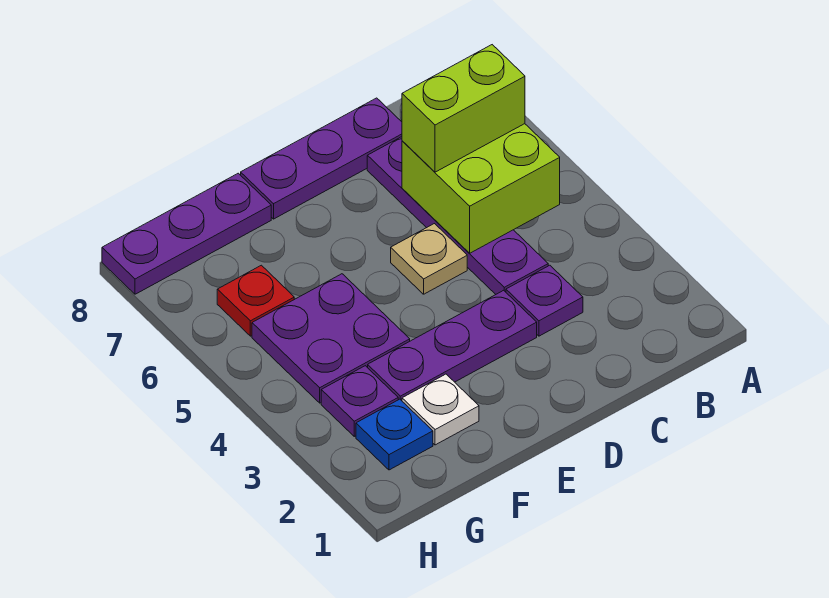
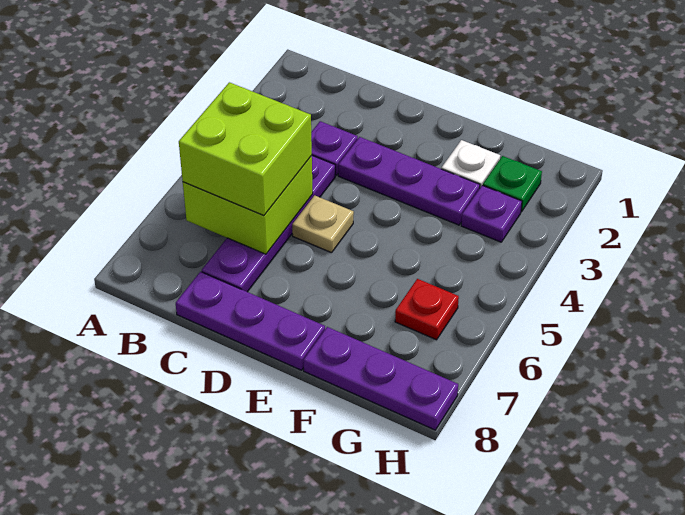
lime brick B6:C6 level 3 -> lime brick B5:C6 level 3
purple plate F4:G5 level 1 -> none
blue plate G2 level 1 -> green plate G2 level 1

